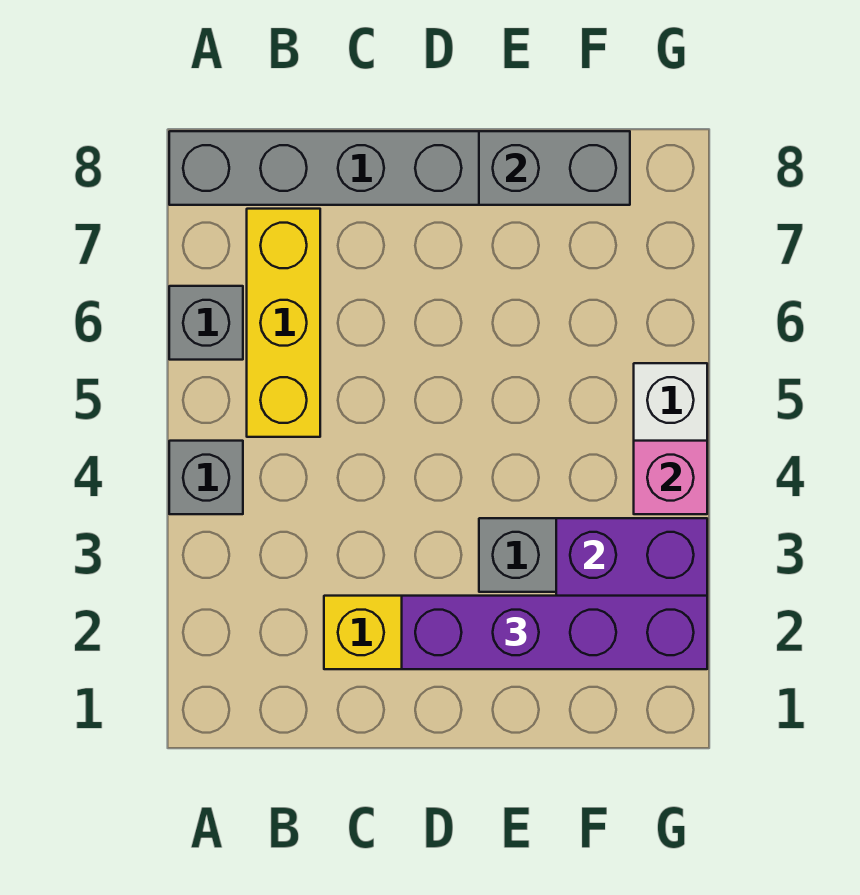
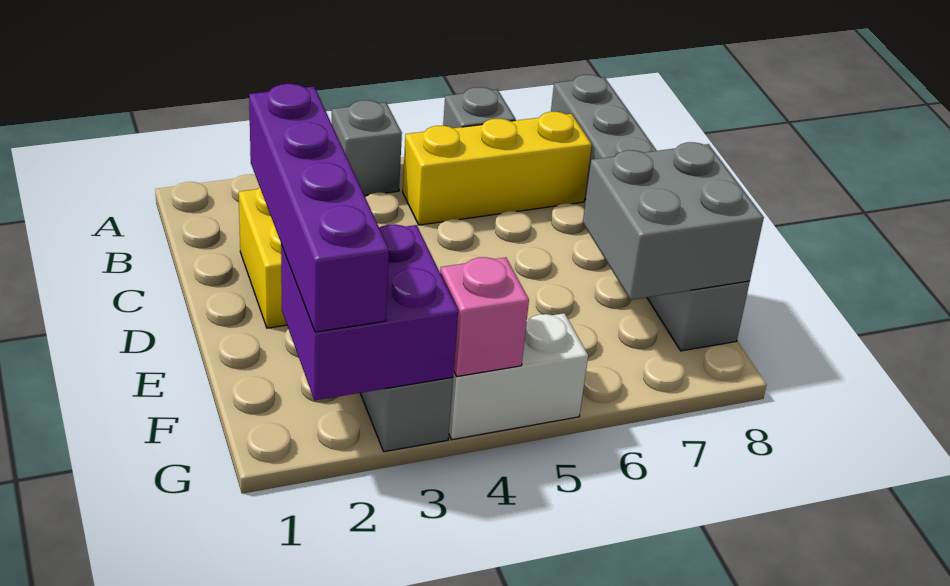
grey brick E8:F8 level 2 -> grey brick E7:F8 level 2

